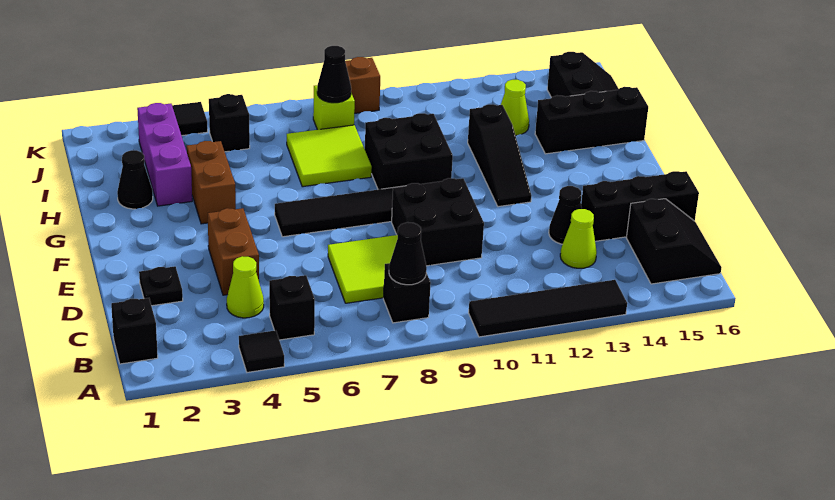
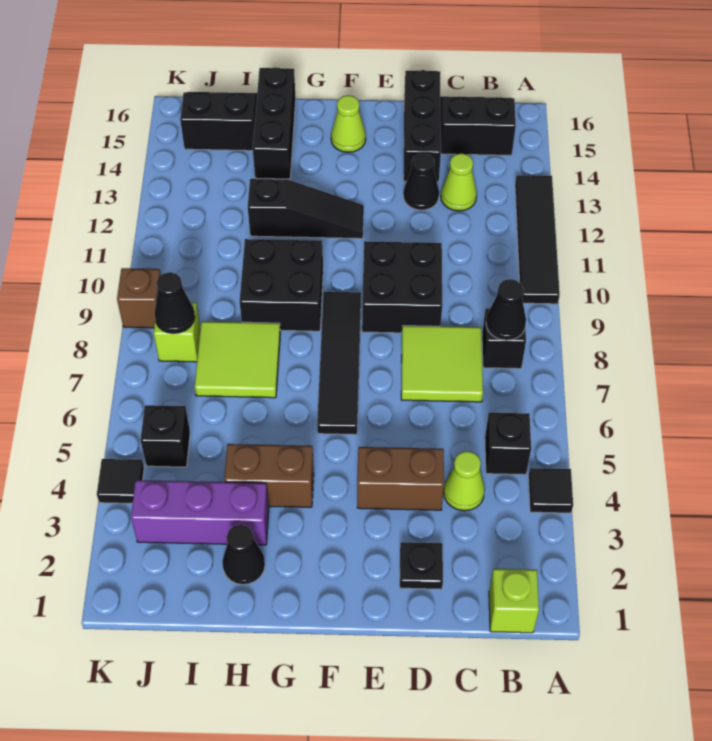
black brick B1 level 1 -> lime brick B1 level 1
lime cone I13 level 1 -> lime cone F15 level 1

